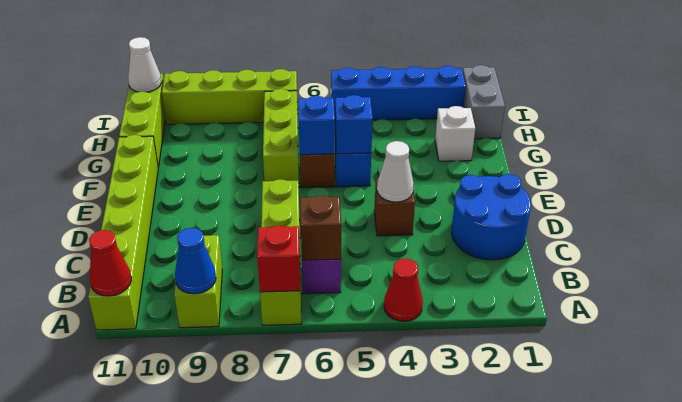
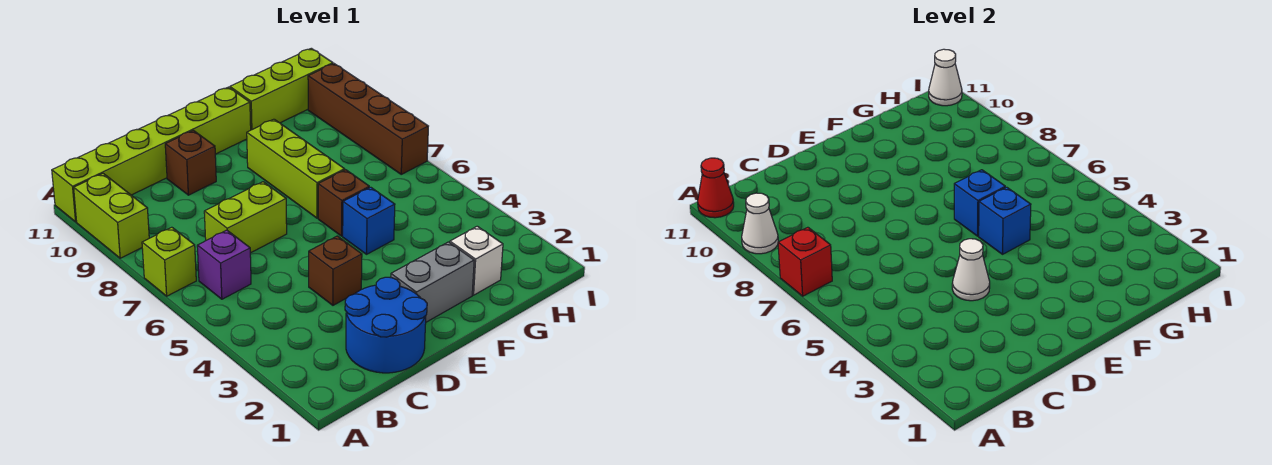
red cone A4 level 1 -> none
lime brick A9:B9 level 1 -> lime brick A9:A10 level 1
blue cone A9 level 2 -> white cone A9 level 2
brown brick B6 level 2 -> brown brick D10 level 1
lime brick F7:H7 level 1 -> lime brick F7:F9 level 1
grey brick H1:I1 level 1 -> grey brick E2:F2 level 1
blue brick I2:I5 level 1 -> none
lime brick I7:I10 level 1 -> brown brick I7:I10 level 1

